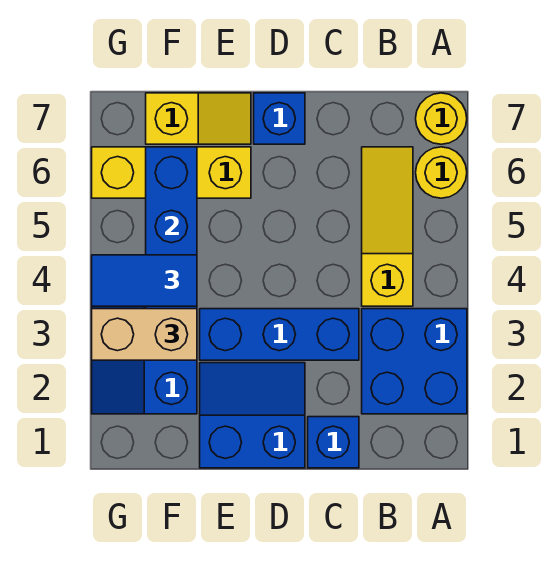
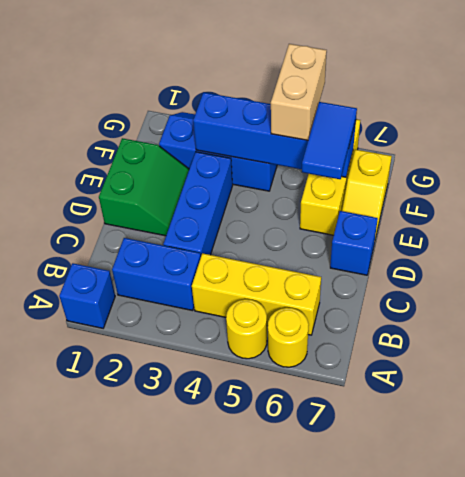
blue brick A2:B3 level 1 -> blue brick B2:B3 level 1
yellow round brick A7 level 1 -> yellow round brick A5 level 1
yellow slope B4:B6 level 1 top 4 -> yellow brick B4:B6 level 1
blue brick C1 level 1 -> blue brick A1 level 1
blue slope D1:E2 level 1 top 1 -> green slope D1:E2 level 1 top 1
tan brick F3:G3 level 3 -> tan brick F5:G5 level 3
blue tile F4:G4 level 3 -> blue tile E6:F6 level 3

